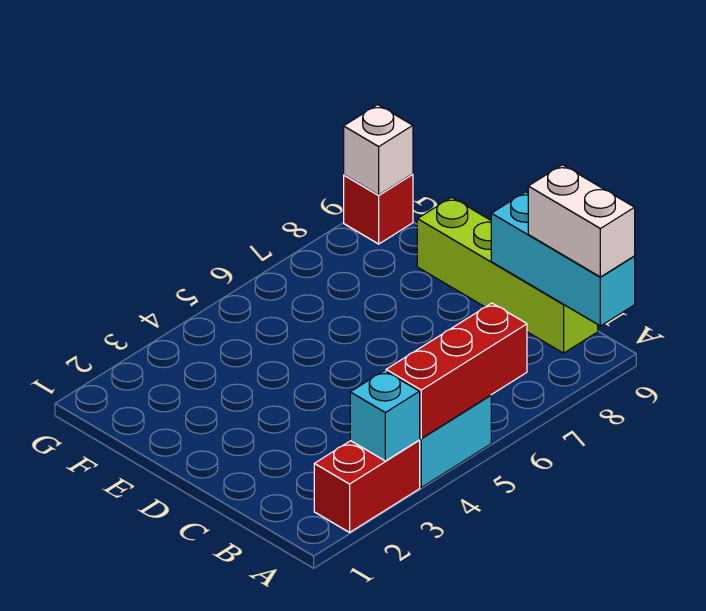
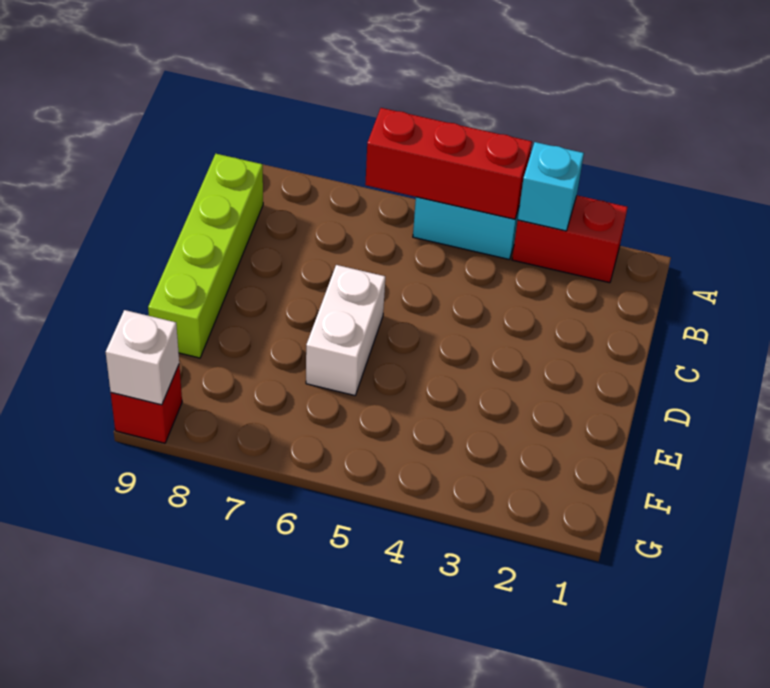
cyan brick A9:C9 level 2 -> none
white brick A9:B9 level 3 -> white brick D6:E6 level 1

